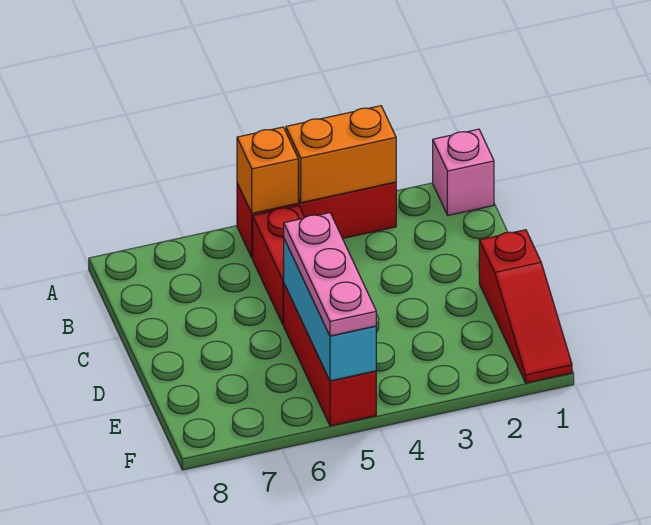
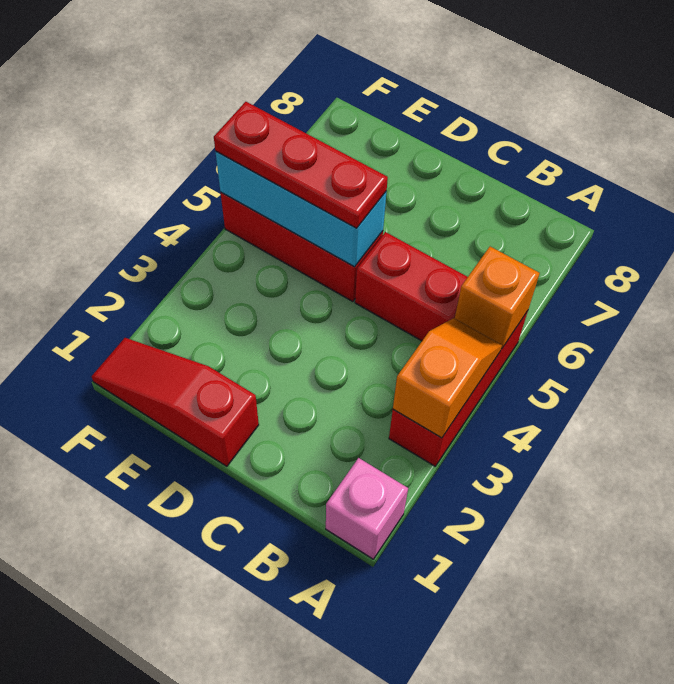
orange brick A3:A4 level 2 -> orange slope A3:A4 level 2 top 3
pink plate D5:F5 level 3 -> red plate D5:F5 level 3

